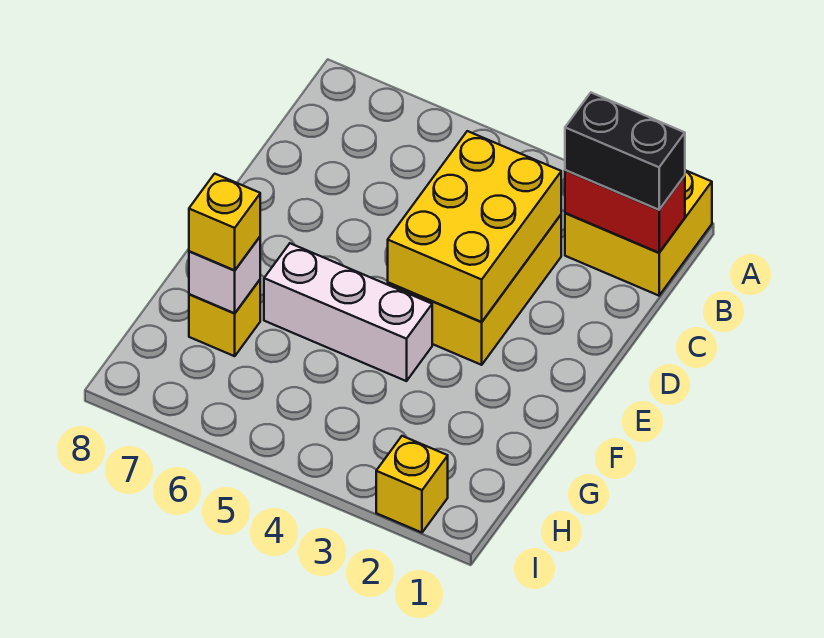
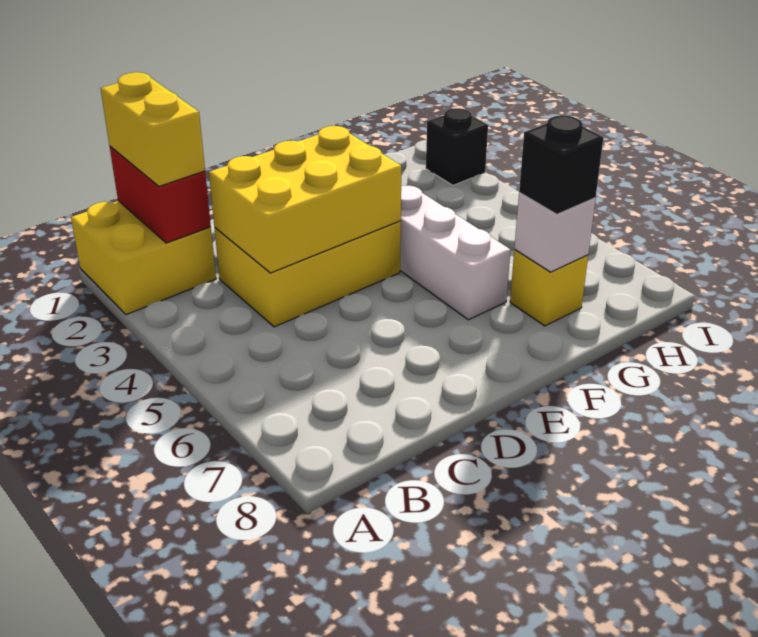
black brick B1:B2 level 3 -> yellow brick B1:B2 level 3
yellow brick G7 level 3 -> black brick G7 level 3
yellow brick I2 level 1 -> black brick I2 level 1

